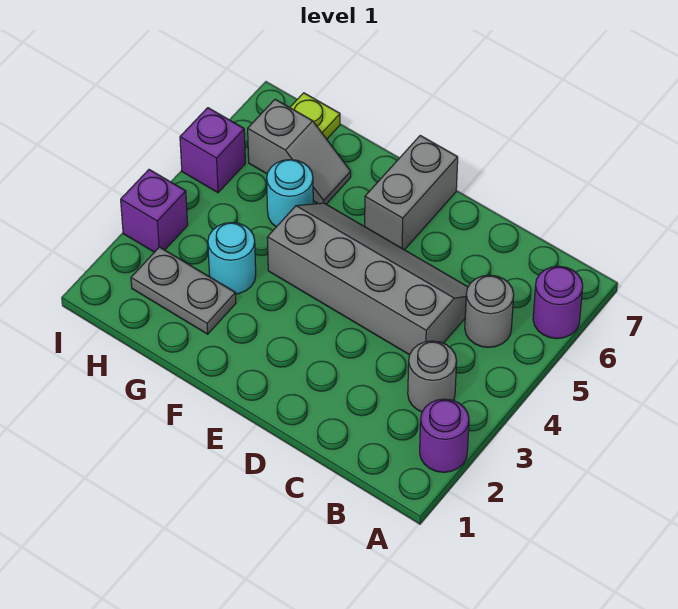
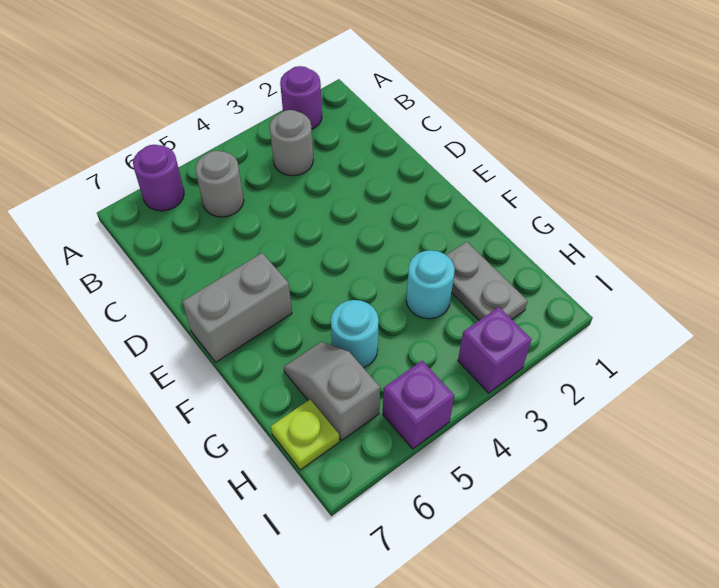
grey slope C4:F5 level 1 top 4 -> none

